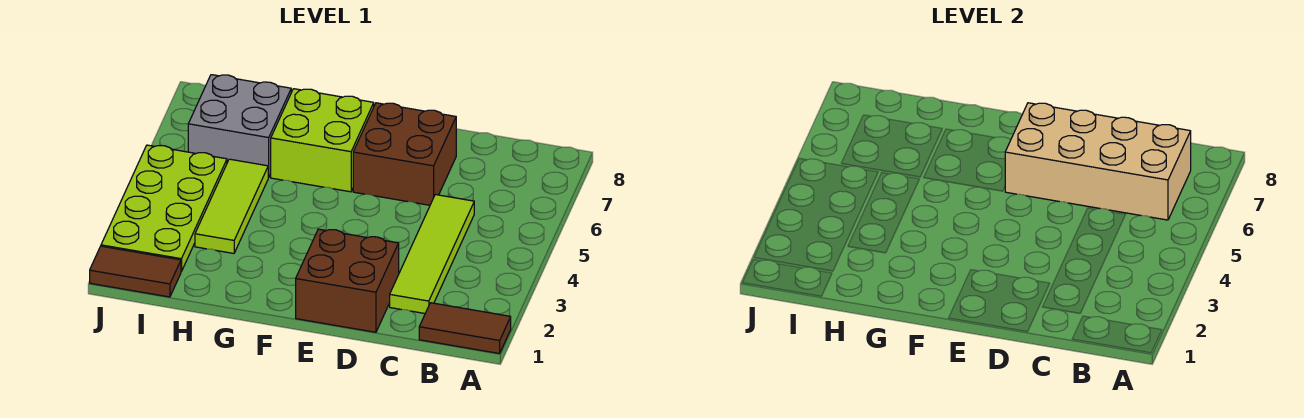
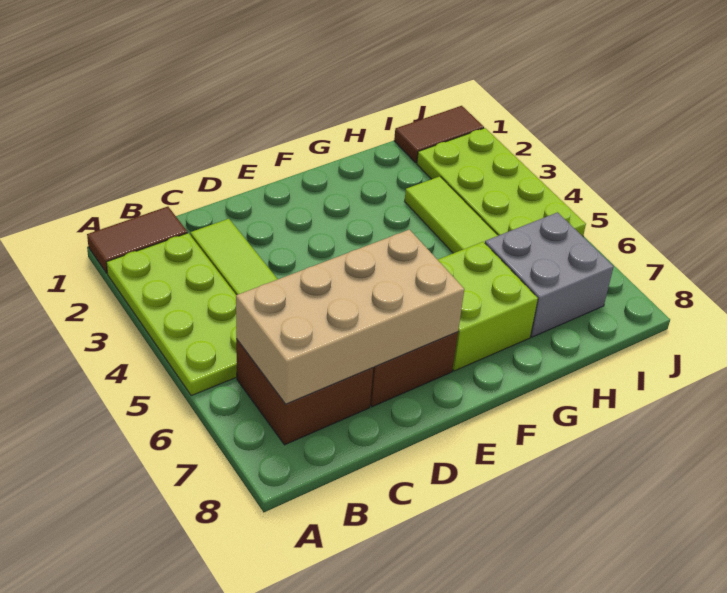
none -> lime plate A2:B5 level 1
brown brick D1:E2 level 1 -> brown brick B6:C7 level 1

